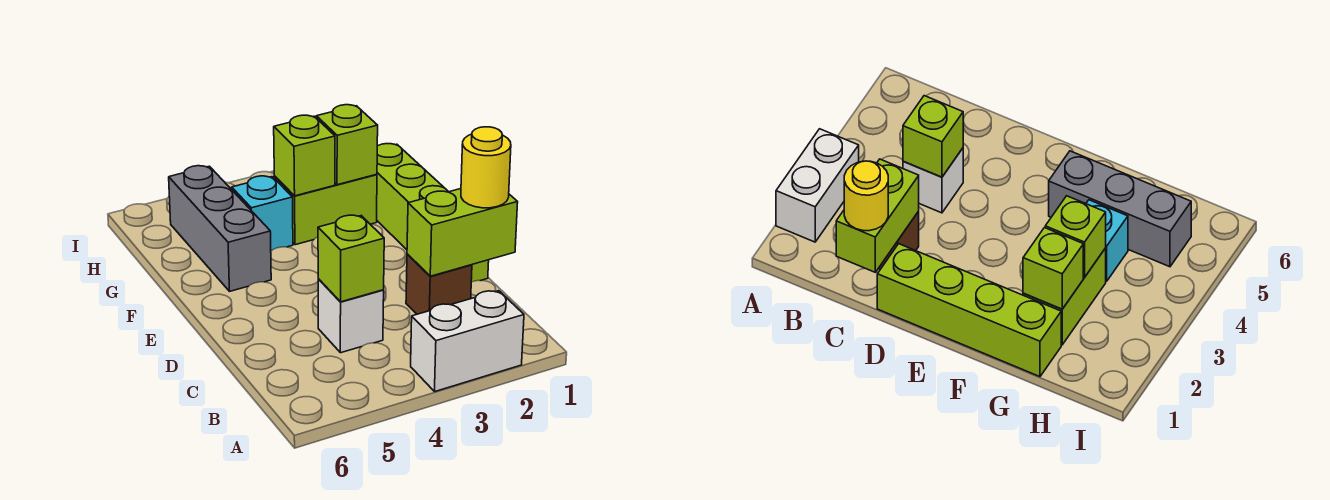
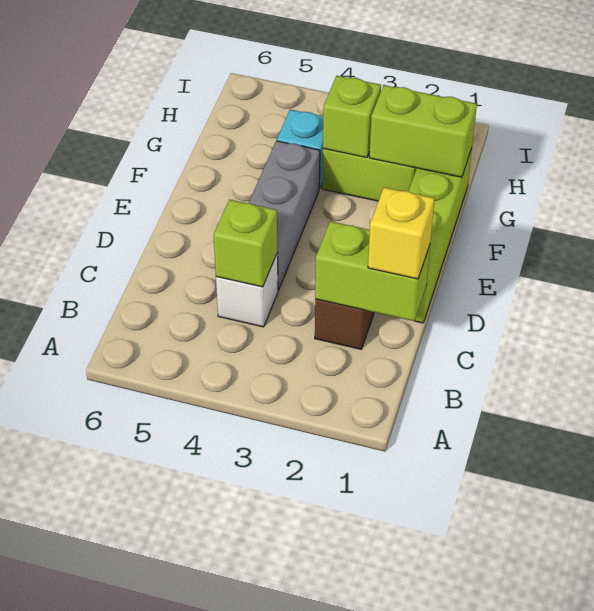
white brick A2:A3 level 1 -> none
yellow round brick C1 level 3 -> yellow brick C1 level 3
grey brick F5:H5 level 1 -> grey brick D4:F4 level 1
lime brick G2 level 2 -> lime brick G1:G2 level 2

